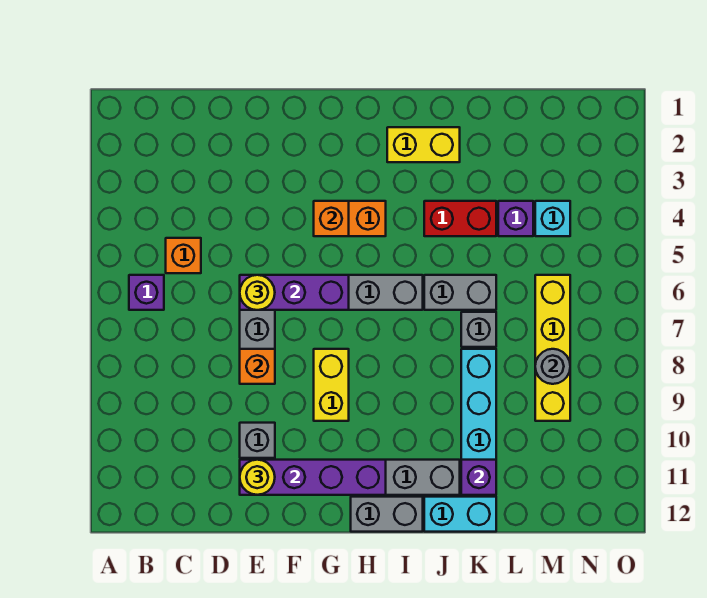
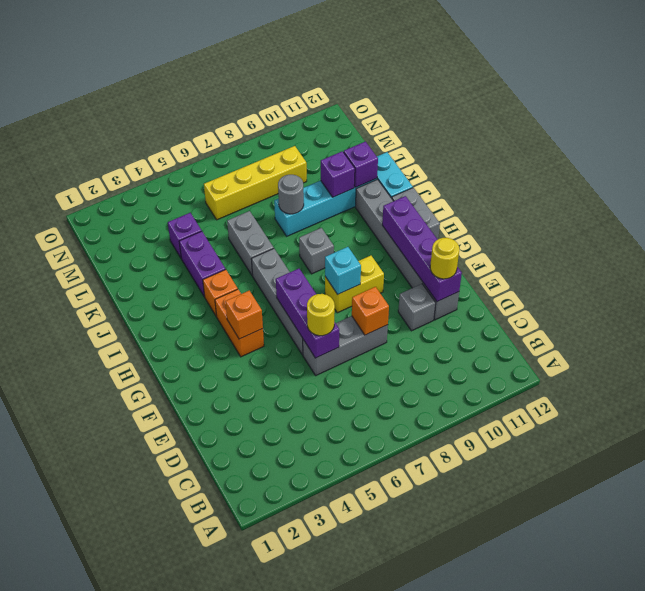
purple brick B6 level 1 -> purple brick K10 level 2
orange brick C5 level 1 -> orange brick I4 level 1
yellow brick I2:J2 level 1 -> none
red brick J4:K4 level 1 -> purple brick J4:K4 level 1
grey brick K7 level 1 -> grey brick I8 level 1
cyan brick M4 level 1 -> cyan brick G8 level 2
grey round brick M8 level 2 -> grey round brick K8 level 2

